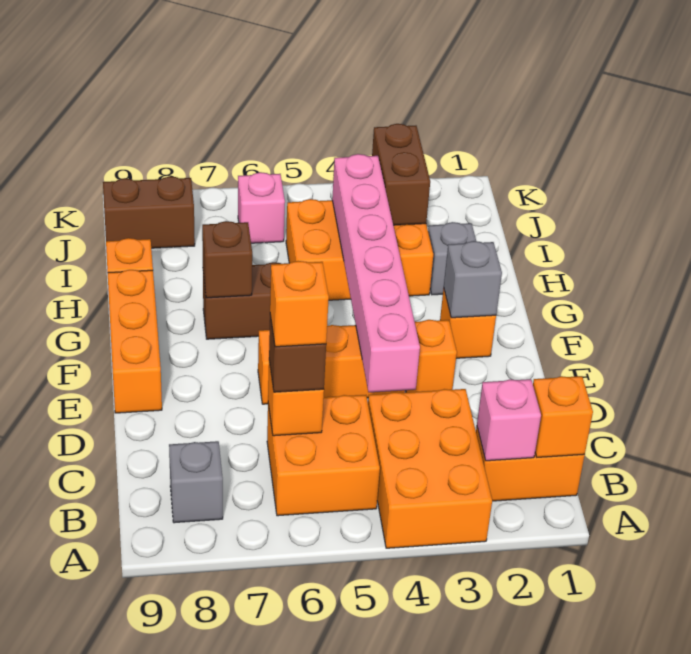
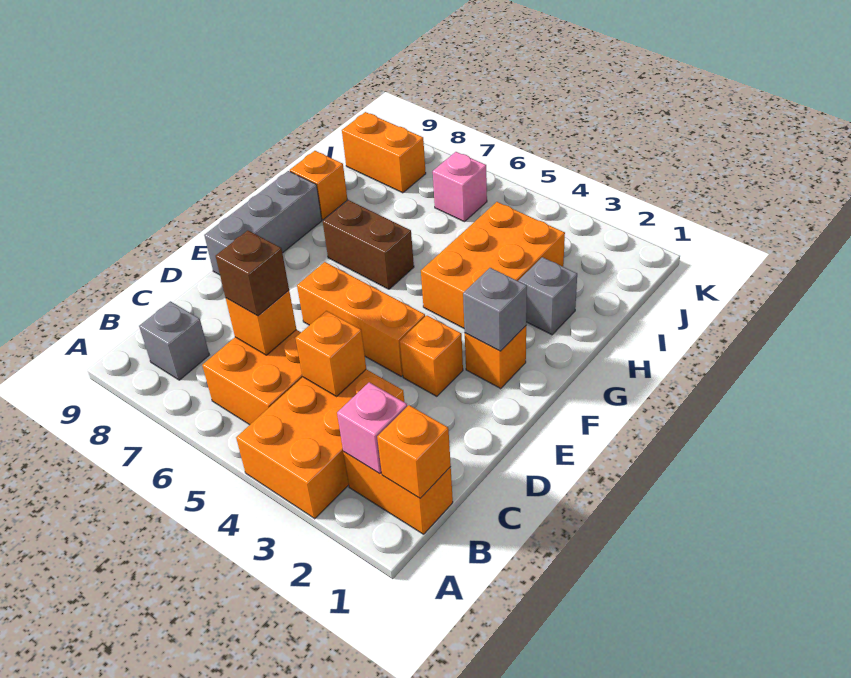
orange brick C6 level 4 -> orange brick C4 level 2
pink brick D4:I4 level 2 -> none
orange brick E9:G9 level 1 -> grey brick E9:G9 level 1
brown brick G7 level 2 -> none
orange brick H3:I5 level 1 -> orange brick G3:I4 level 1
brown brick I3:J3 level 2 -> none
brown brick J8:J9 level 1 -> orange brick J8:J9 level 1

